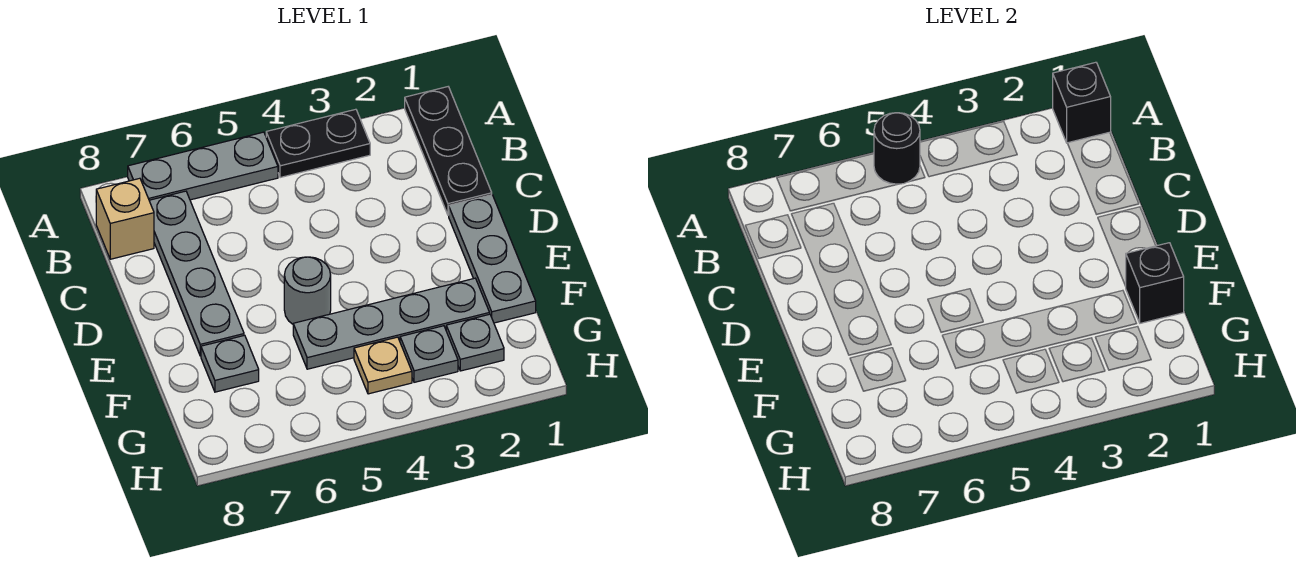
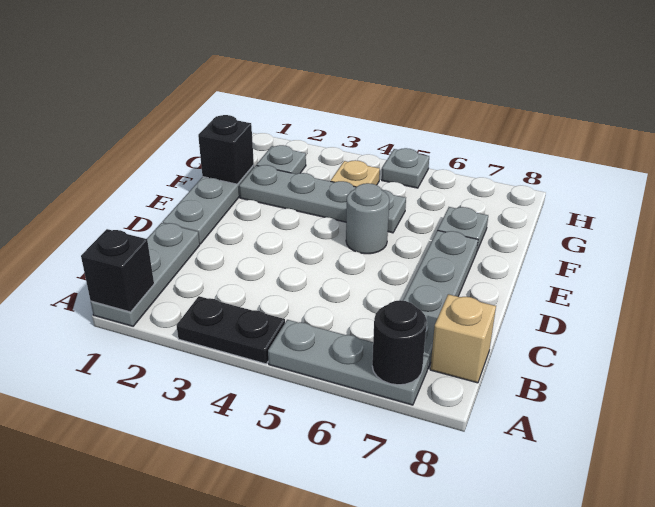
black plate A1:C1 level 1 -> grey plate A1:C1 level 1
black round brick A5 level 2 -> black round brick A7 level 2
grey plate G3 level 1 -> grey plate H5 level 1

